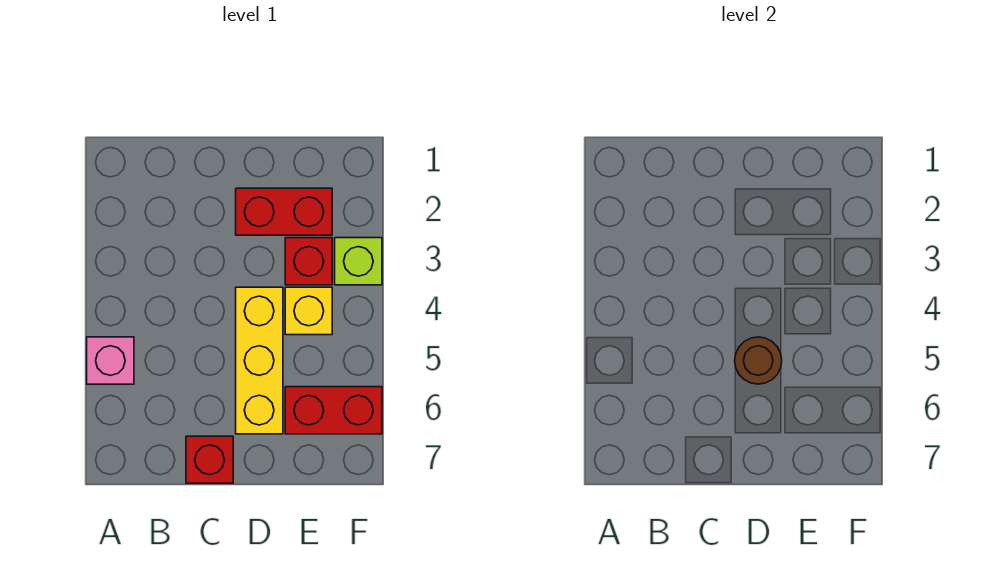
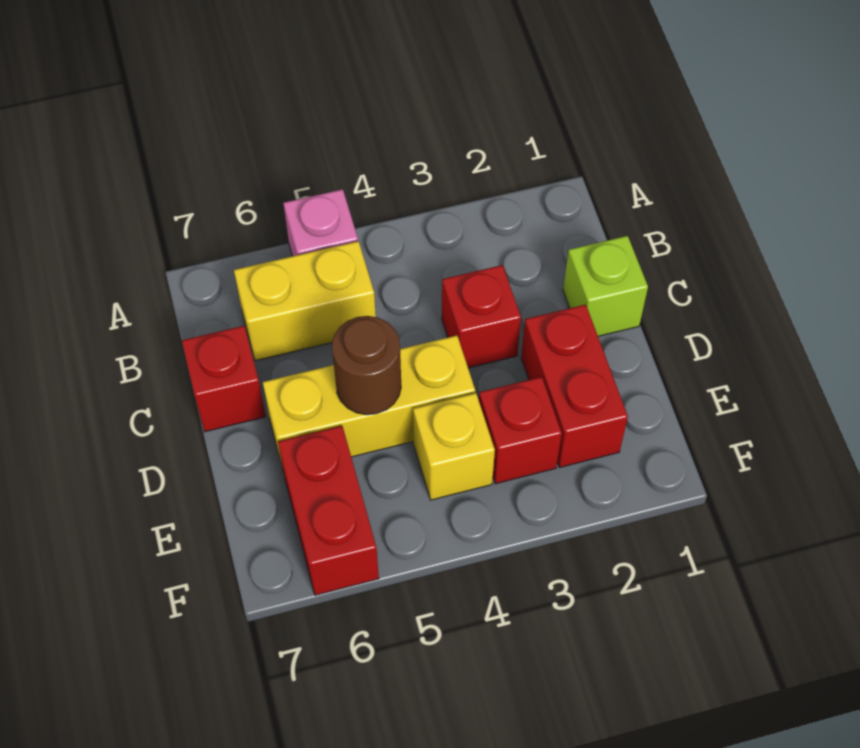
none -> yellow brick B5:B6 level 1
none -> red brick C3 level 1
lime brick F3 level 1 -> lime brick C1 level 1

